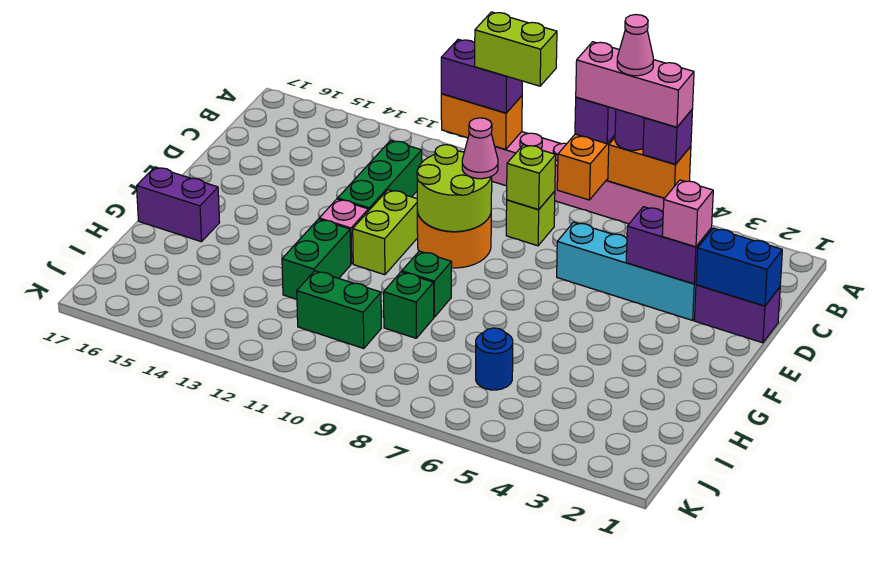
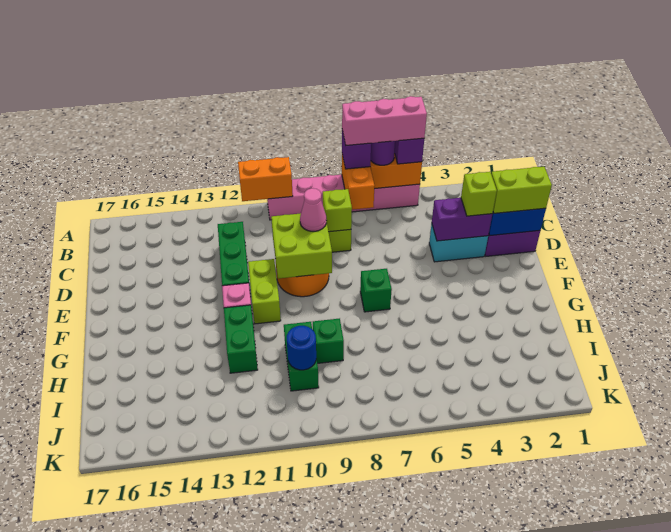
pink cone A6 level 5 -> none
lime brick A9:A10 level 4 -> lime brick D1:D2 level 3
purple brick A10:A11 level 3 -> none
cyan brick D3:D6 level 1 -> cyan brick D3:D4 level 1
pink brick D3 level 3 -> lime brick D3 level 3
lime round brick D9:E10 level 2 -> lime brick D9:E10 level 2
green brick G9 level 1 -> green brick F7 level 1
purple brick G16:G17 level 1 -> none
blue round brick I6 level 1 -> blue round brick I10 level 2
green brick I10:I11 level 1 -> green brick H10:I10 level 1

